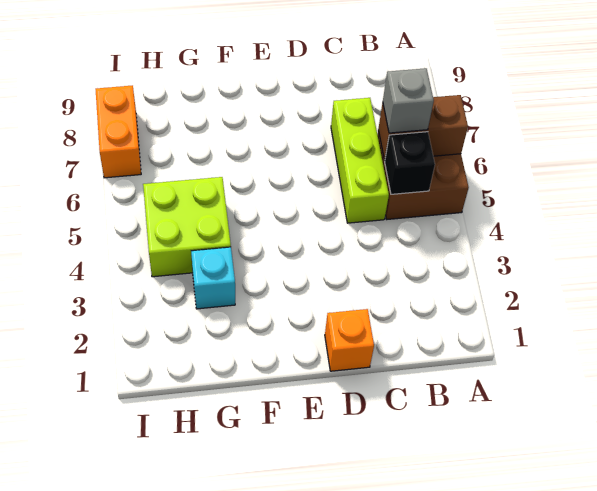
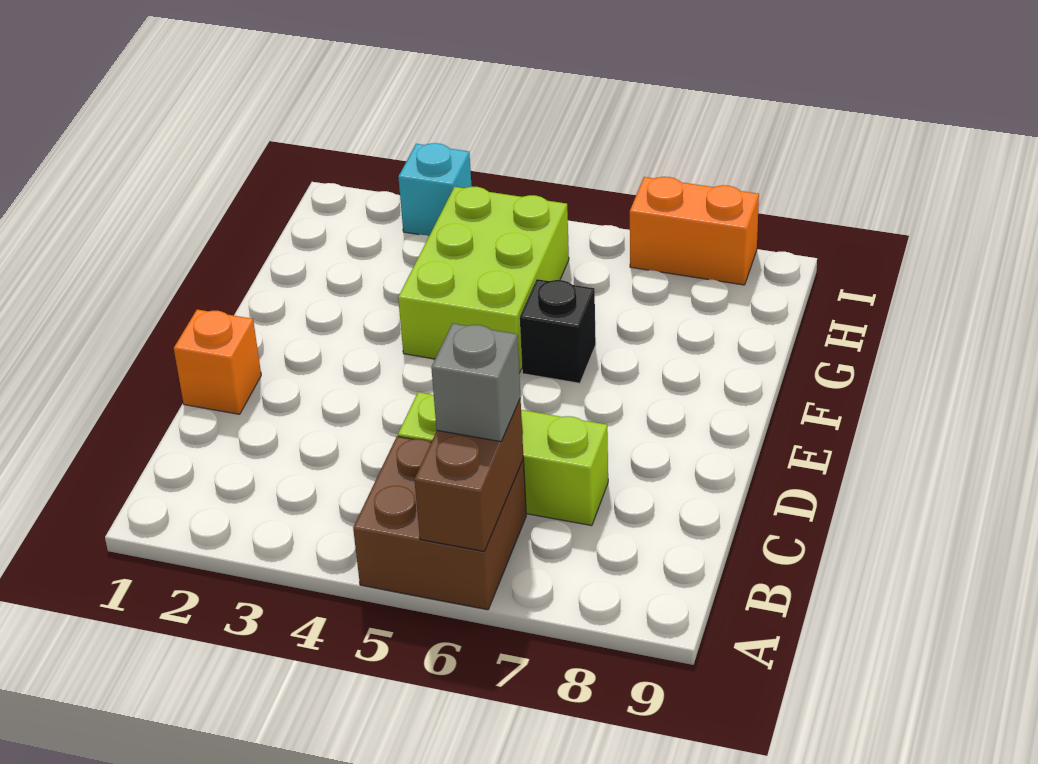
black brick B5 level 2 -> black brick F6 level 1
cyan brick G3 level 1 -> cyan brick I3 level 1
lime brick G4:H5 level 1 -> lime brick F4:H5 level 1

